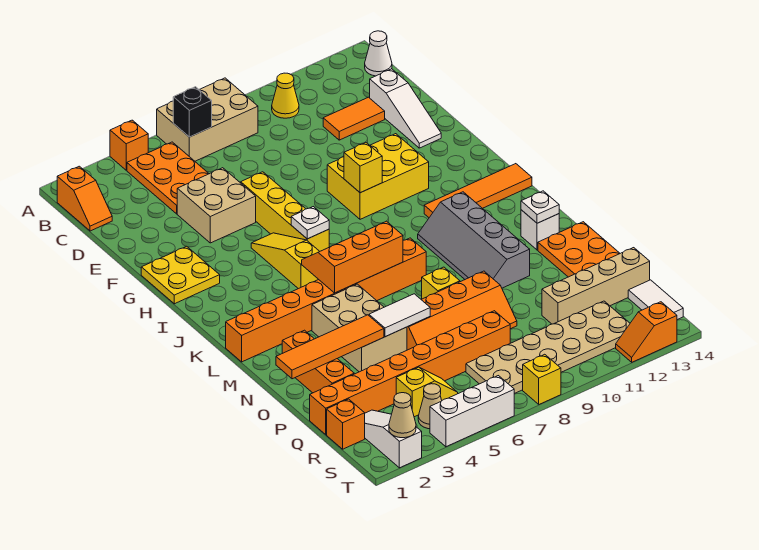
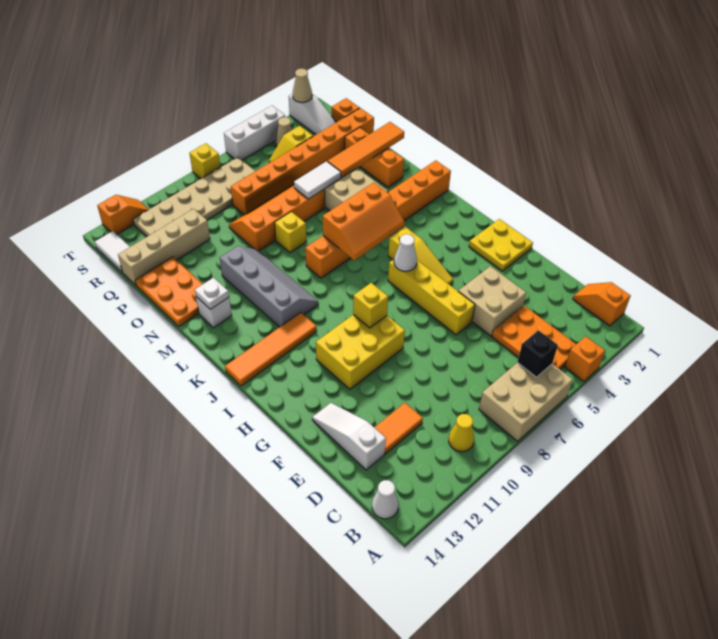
white plate I6 level 2 -> white cone I6 level 2

